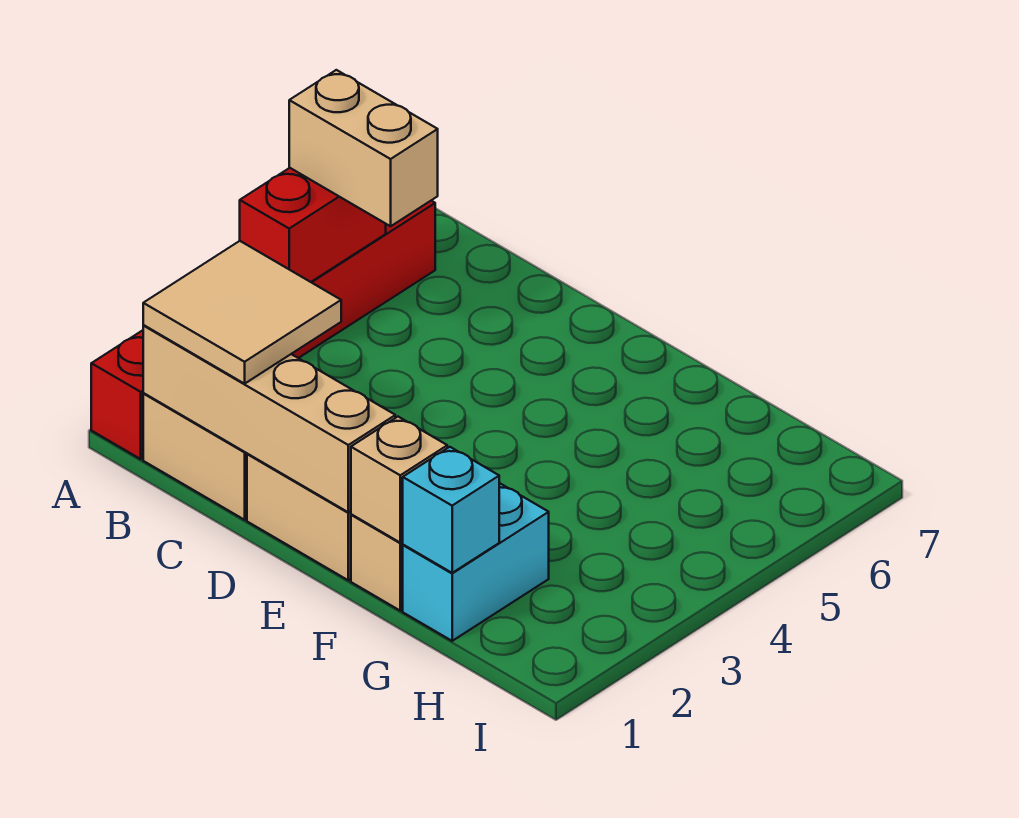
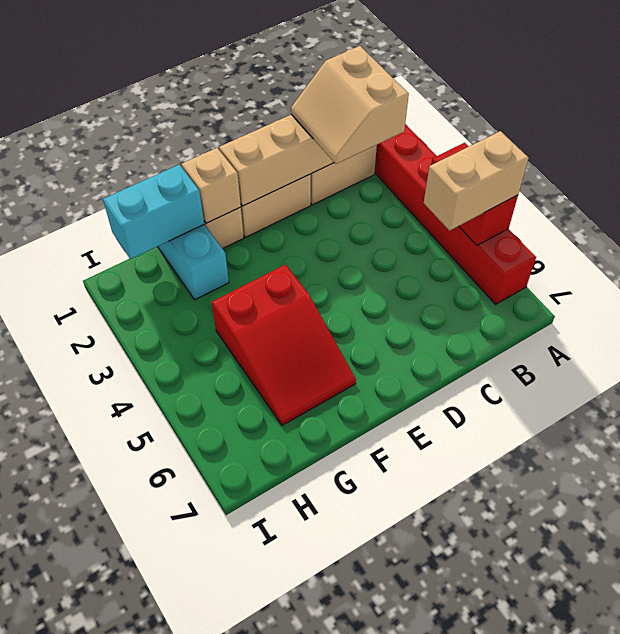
tan tile B1:C2 level 3 -> tan slope B1:C2 level 3 top B
none -> red slope F4:G6 level 1 top 4
cyan brick G1 level 2 -> cyan brick G1:H1 level 2

